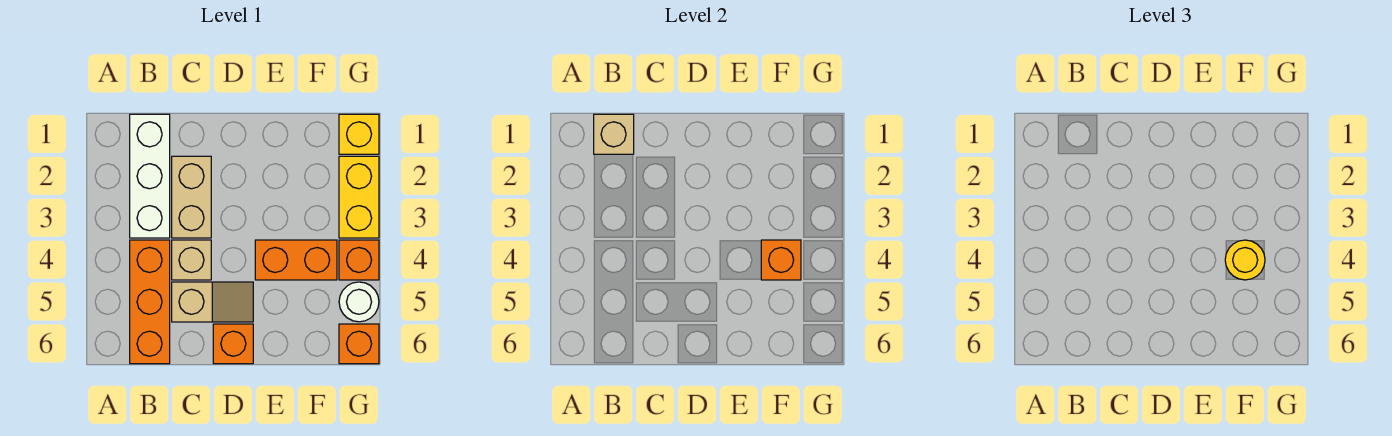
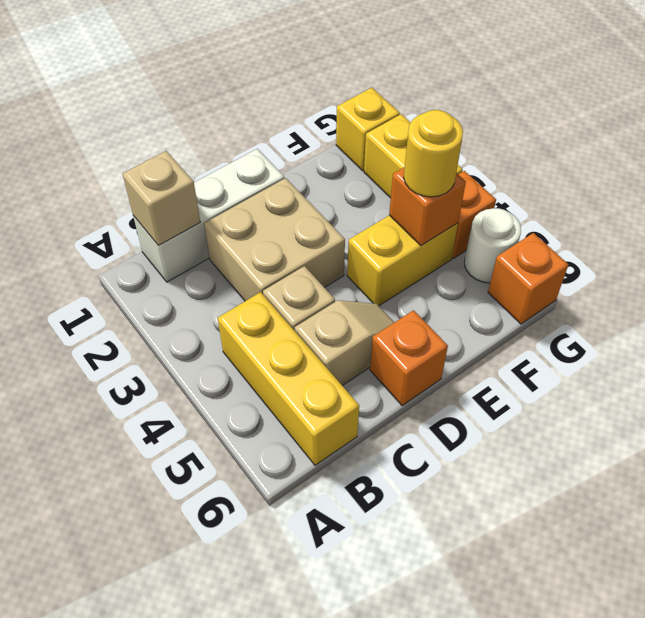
white brick B1:B3 level 1 -> white brick B1:D1 level 1
orange brick B4:B6 level 1 -> yellow brick B4:B6 level 1
tan brick C2:C3 level 1 -> tan brick C2:D3 level 1
orange brick E4:F4 level 1 -> yellow brick E4:F4 level 1

